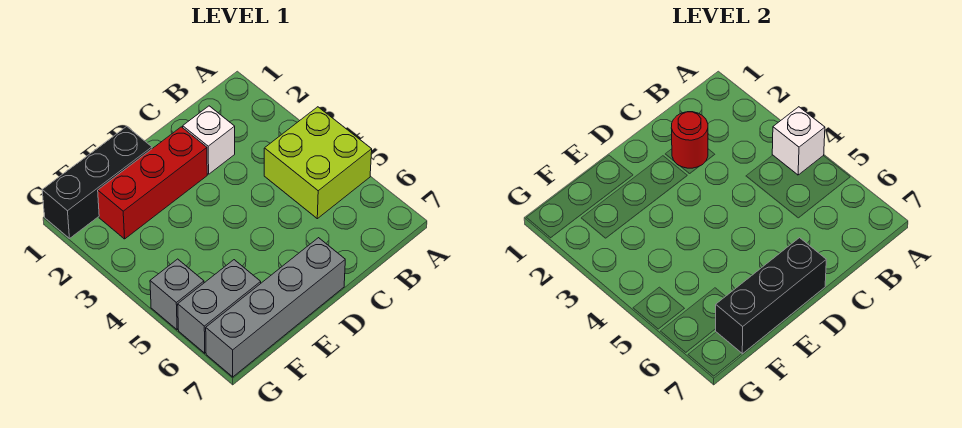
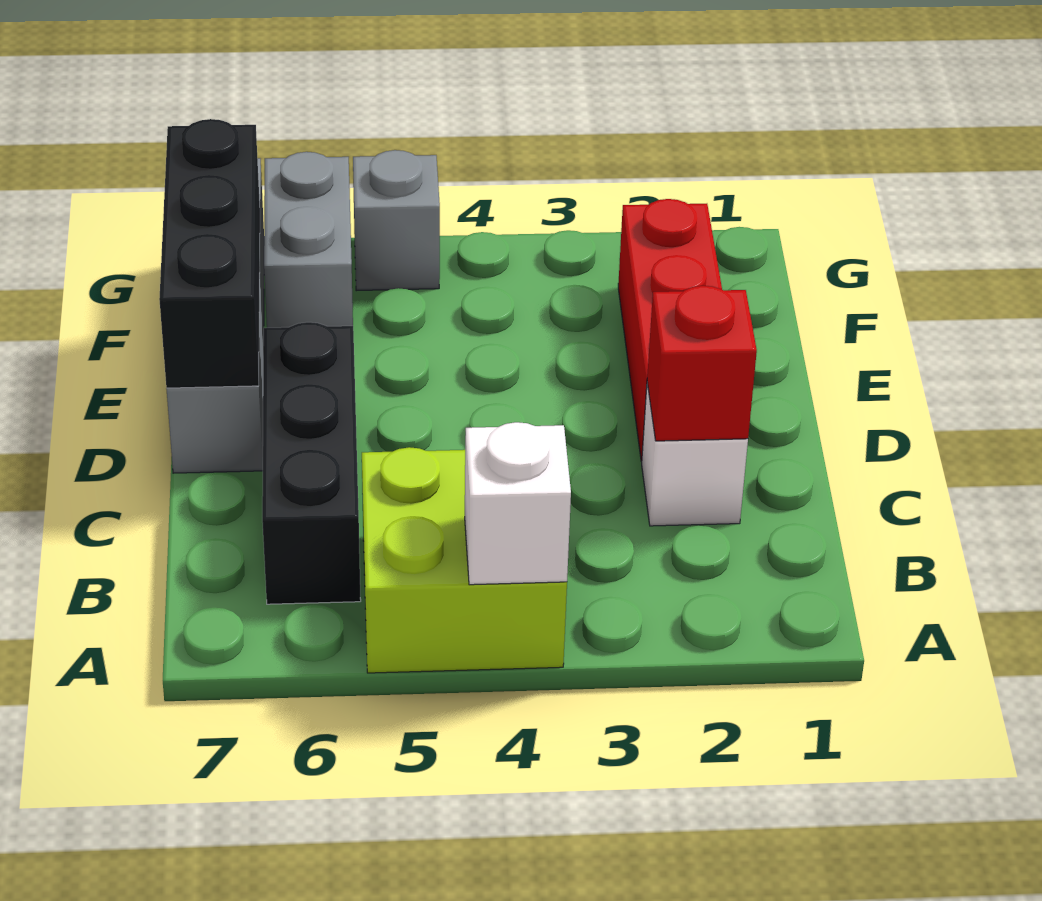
red round brick C2 level 2 -> red brick C2 level 2
black brick E1:G1 level 1 -> black brick B6:D6 level 1

